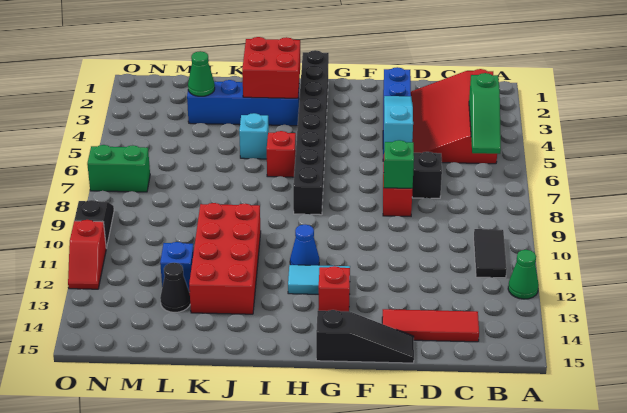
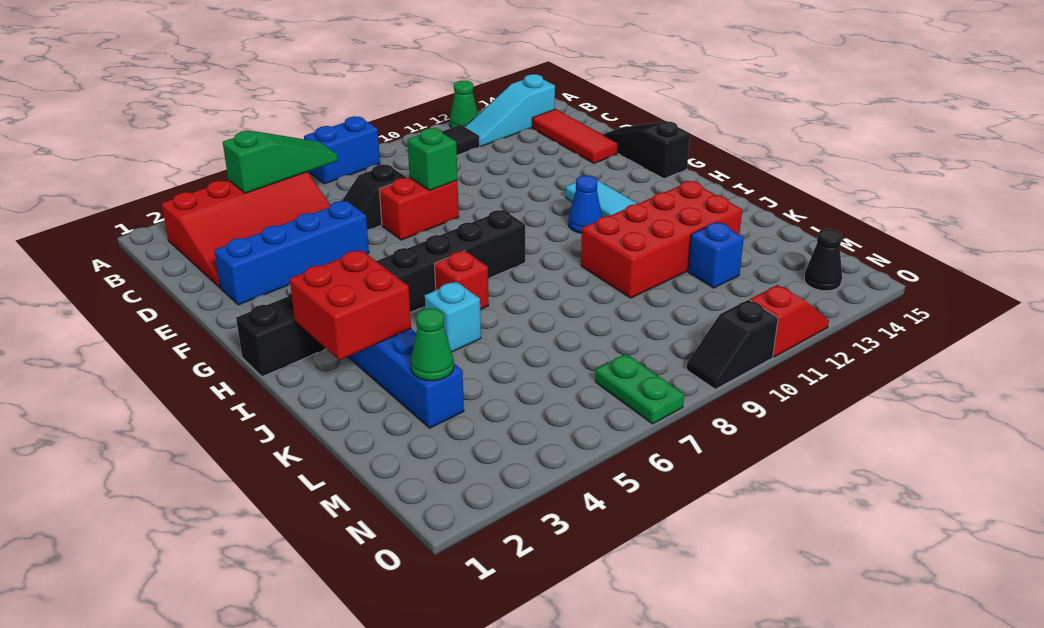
none -> blue brick A7:A8 level 1
cyan slope E4:E6 level 2 top 6 -> cyan slope B12:B14 level 1 top 14
red brick G13 level 1 -> none
black cone L13 level 1 -> black cone N14 level 1
green brick N7:O7 level 1 -> green plate N7:O7 level 1

